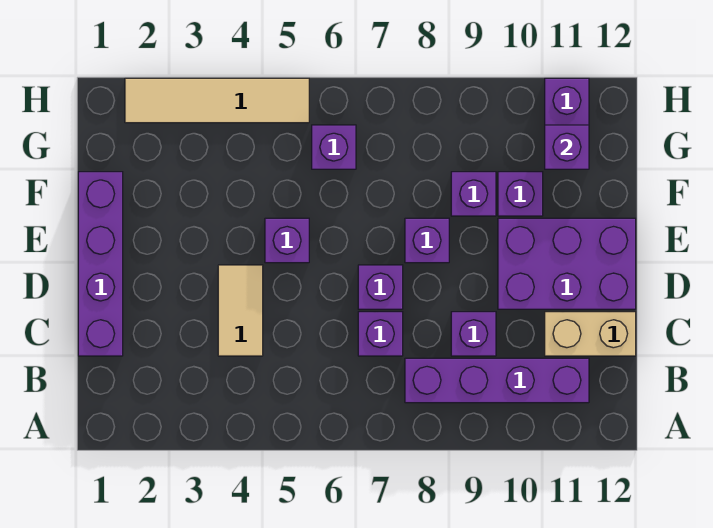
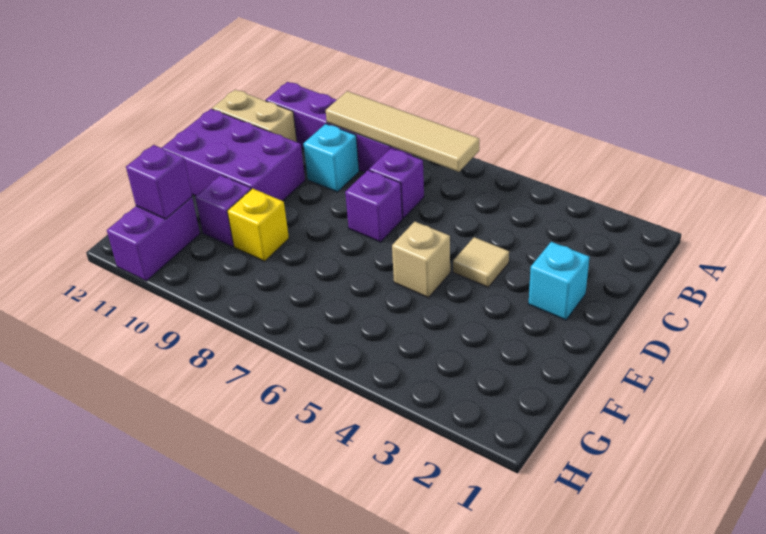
purple brick C1:F1 level 1 -> none
tan tile C4:D4 level 1 -> tan tile D4 level 1
purple brick C9 level 1 -> cyan brick C9 level 1
none -> cyan brick D2 level 1
purple brick E5 level 1 -> tan brick E5 level 1
purple brick E8 level 1 -> none
purple brick F9 level 1 -> yellow brick F9 level 1
purple brick G6 level 1 -> none
tan tile H2:H5 level 1 -> tan tile B6:B9 level 2

